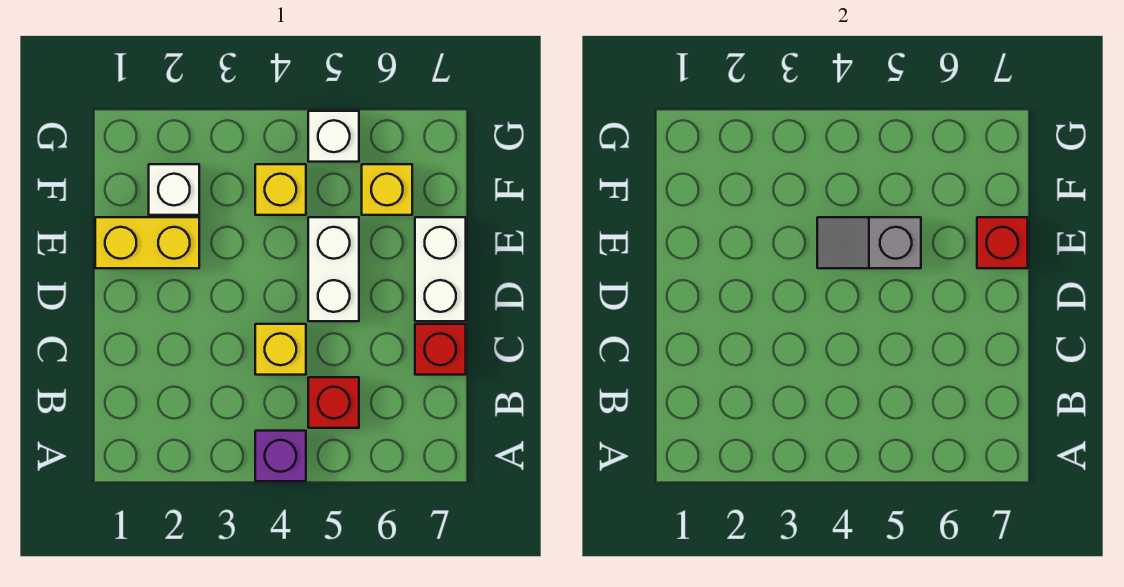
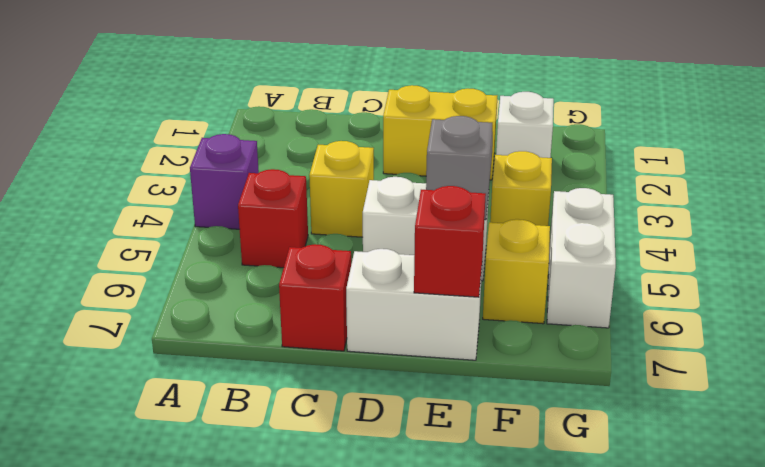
yellow brick E1:E2 level 1 -> yellow brick D2:E2 level 1
white brick G5 level 1 -> white brick G5:G6 level 1

